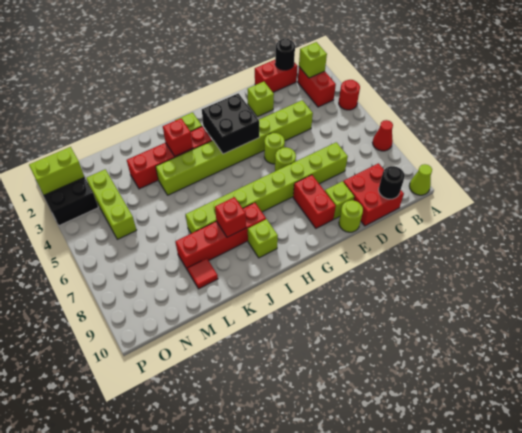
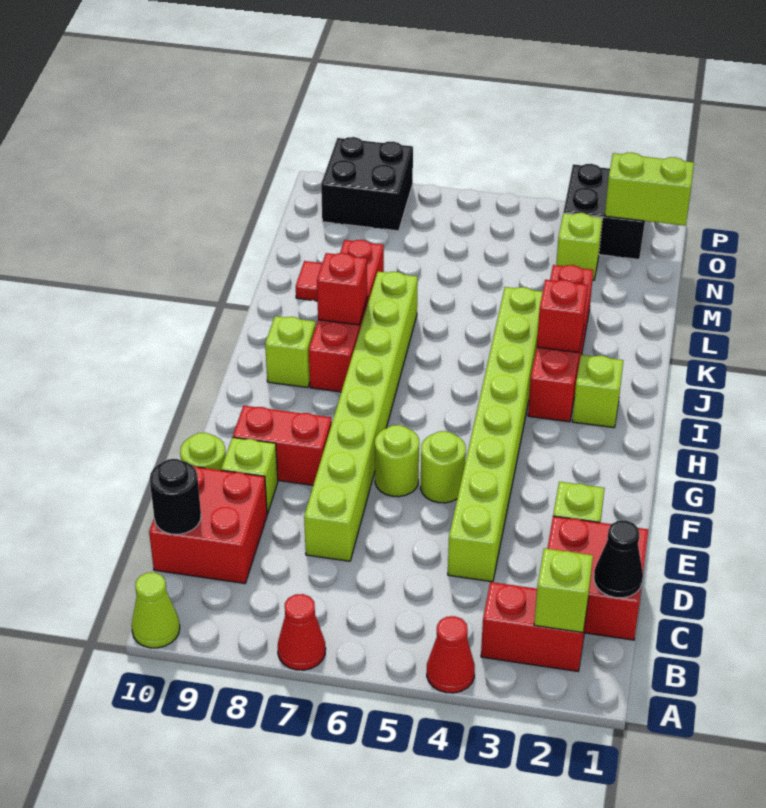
red round brick A4 level 1 -> red cone A4 level 1
red brick C1:D1 level 1 -> red brick C1:D2 level 1
black round brick C1 level 2 -> black cone C1 level 2
black brick G3:H4 level 2 -> black brick O8:P9 level 1
lime brick N3:N5 level 1 -> lime brick N3 level 1
lime brick O2:P2 level 2 -> lime brick O1:O2 level 2

